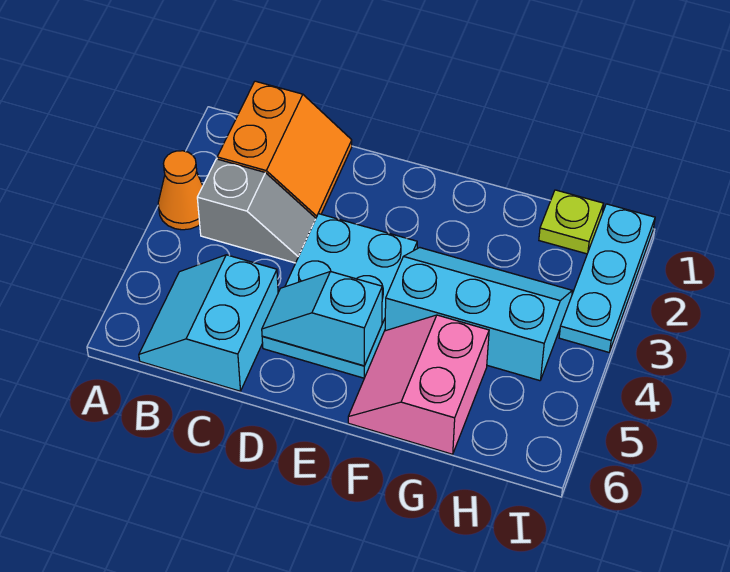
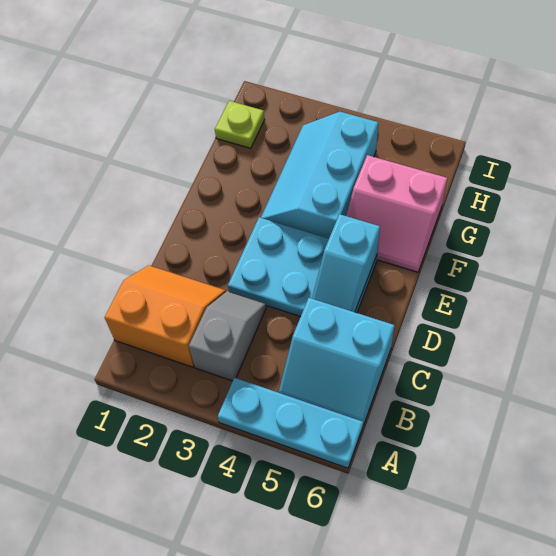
orange cone A3 level 1 -> none
cyan plate I1:I3 level 1 -> cyan plate A4:A6 level 1

